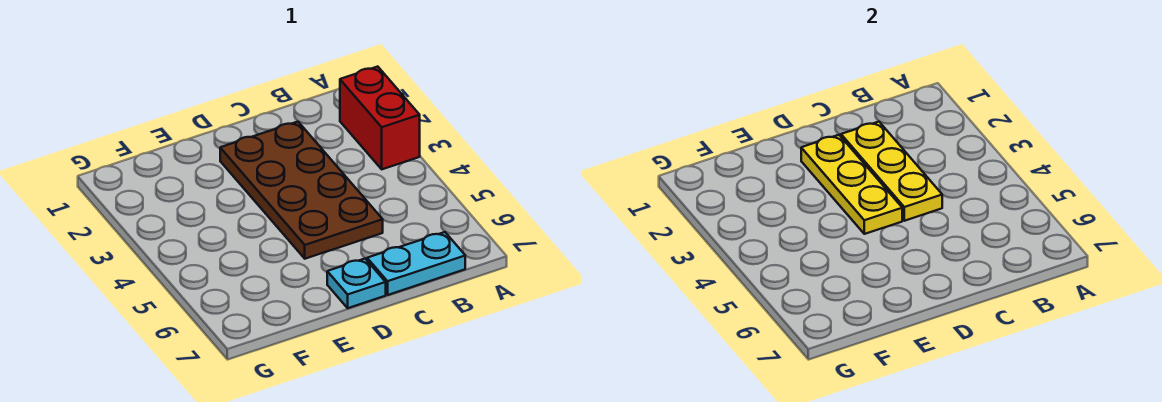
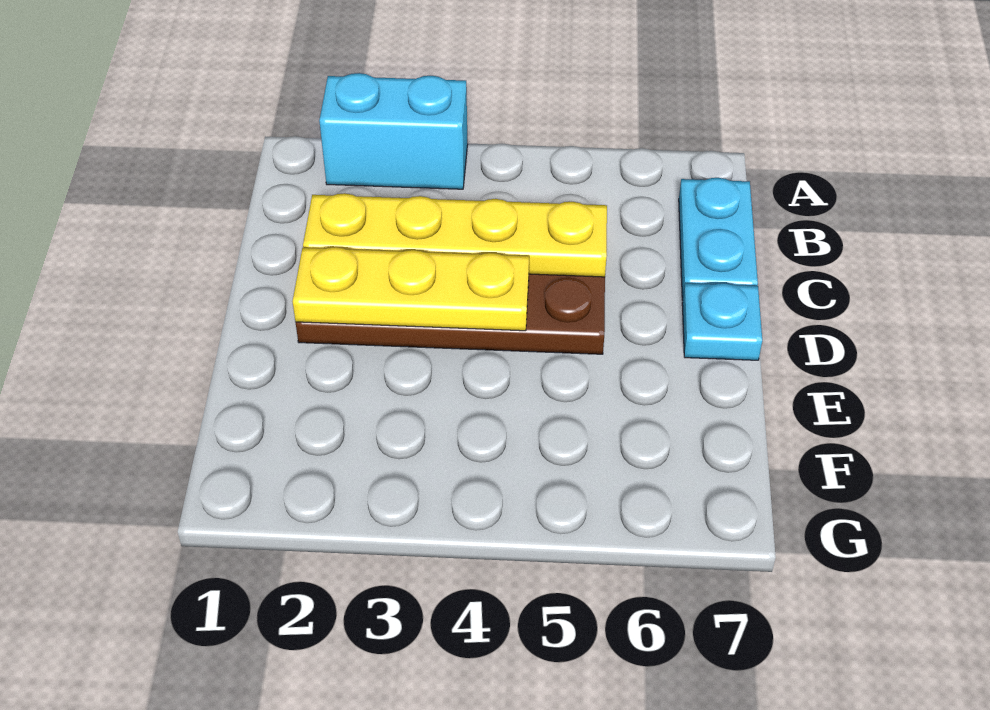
red brick A2:A3 level 1 -> cyan brick A2:A3 level 1
yellow plate C2:C4 level 2 -> yellow plate C2:C5 level 2

